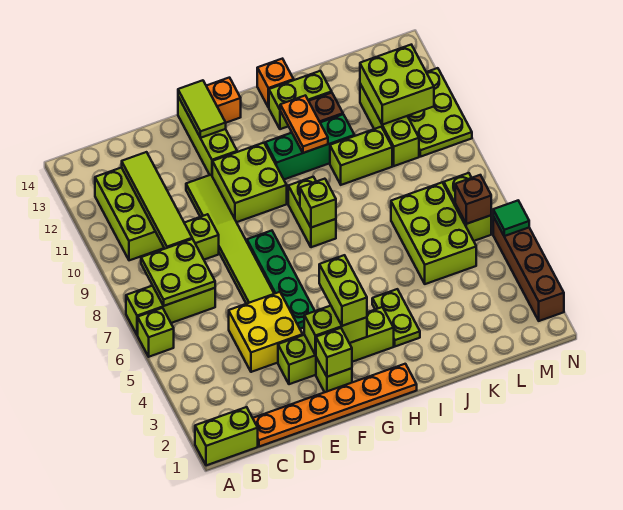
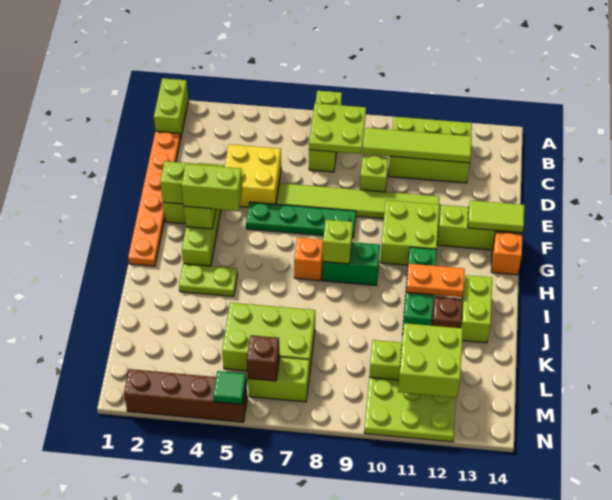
lime brick A6 level 1 -> none
lime brick H8:H9 level 1 -> green brick H8:H9 level 1
orange brick I14 level 1 -> orange brick H7 level 1
lime brick J10:K10 level 1 -> none

